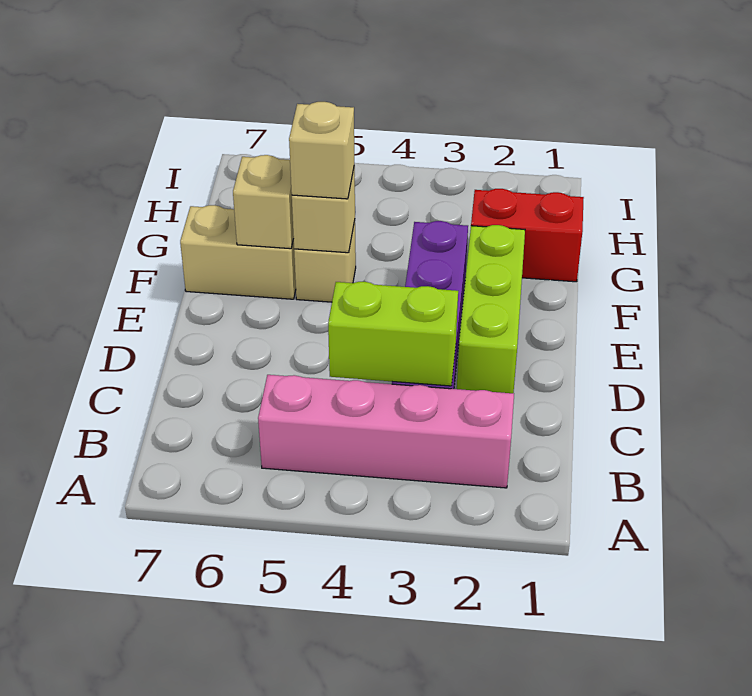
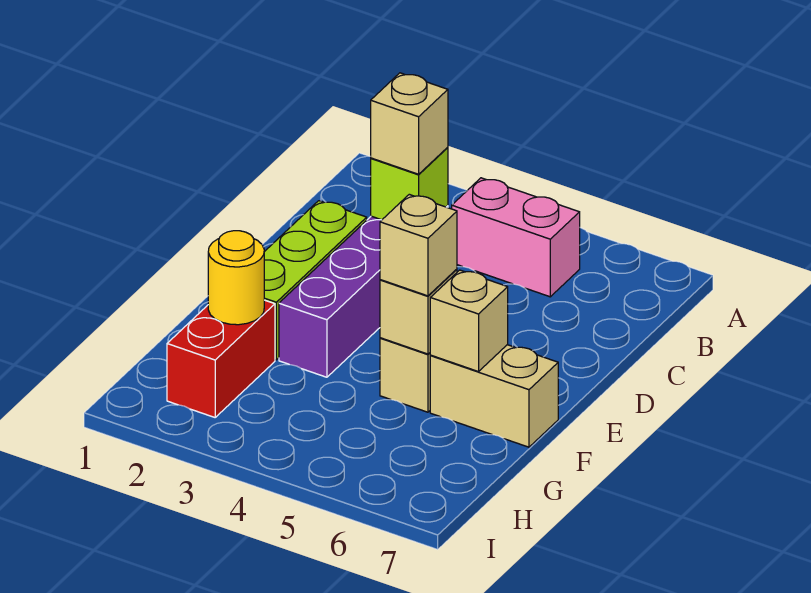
pink brick B2:B5 level 1 -> pink brick B4:B5 level 1
lime brick C3:C4 level 2 -> lime brick C3 level 2
none -> tan brick C3 level 3
red brick G1:G2 level 1 -> red brick G2:H2 level 1
none -> yellow round brick G2 level 2

